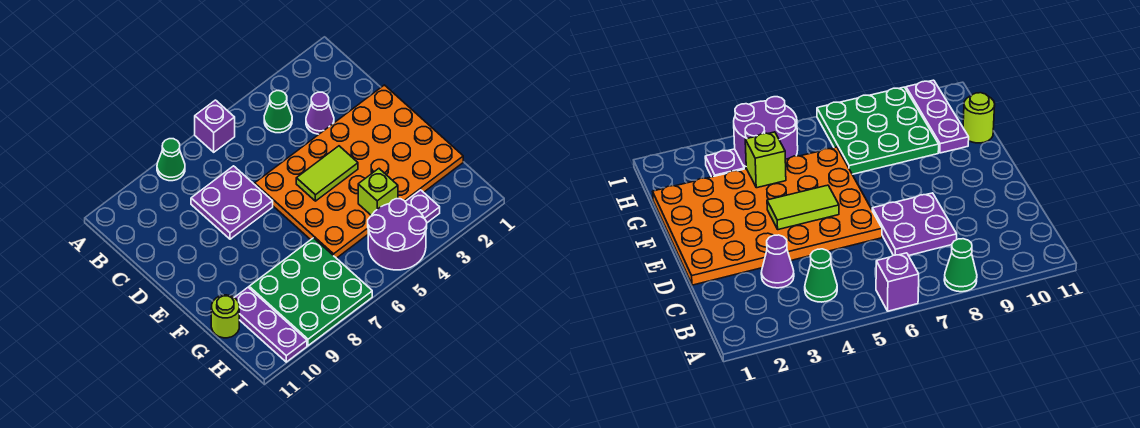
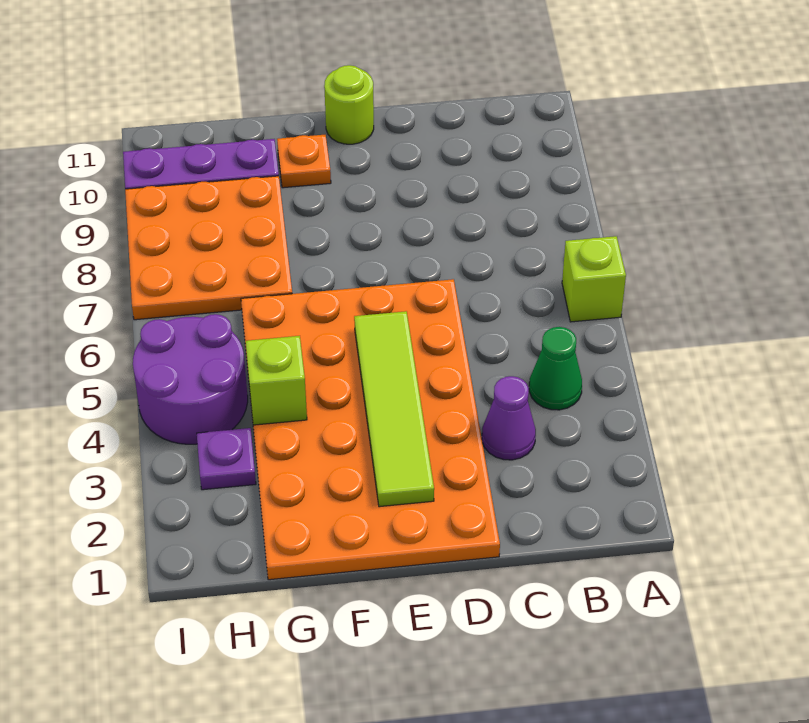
purple brick A6 level 1 -> lime brick A6 level 1
green cone A8 level 1 -> none
purple plate C7:D8 level 1 -> none
lime tile E4:E5 level 2 -> lime tile E2:E5 level 2
none -> orange plate F10 level 1
green plate G7:I9 level 1 -> orange plate G7:I9 level 1
lime round brick G11 level 1 -> lime round brick E11 level 1

